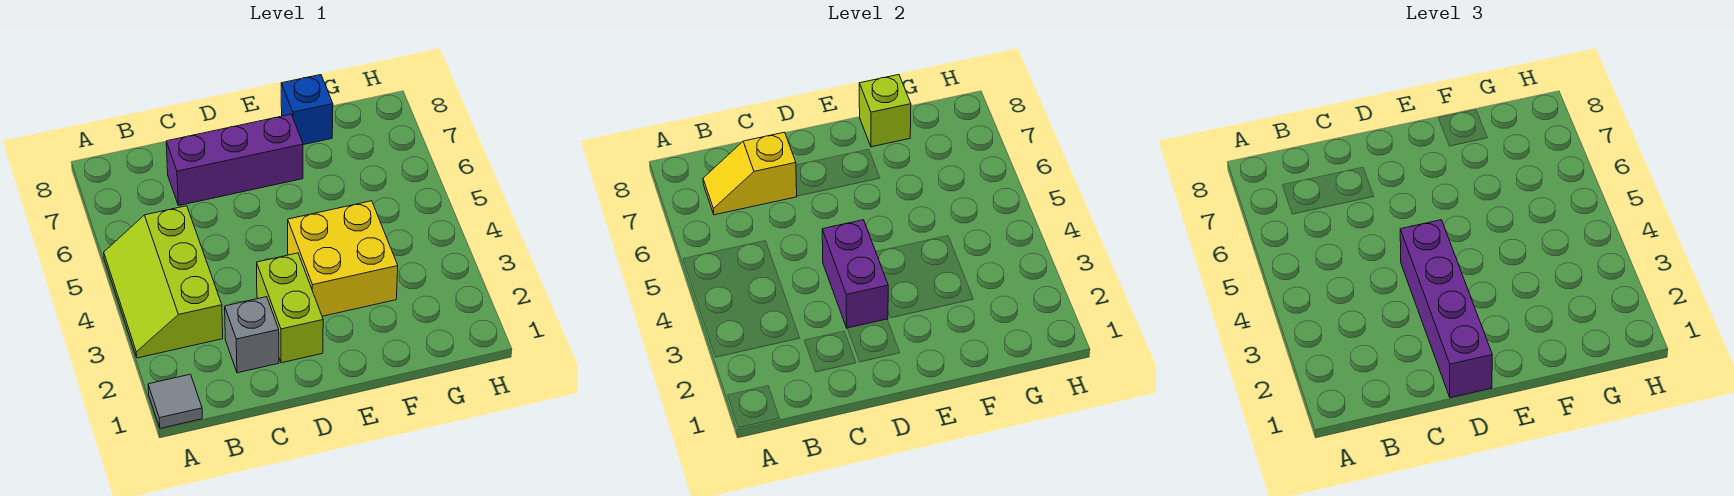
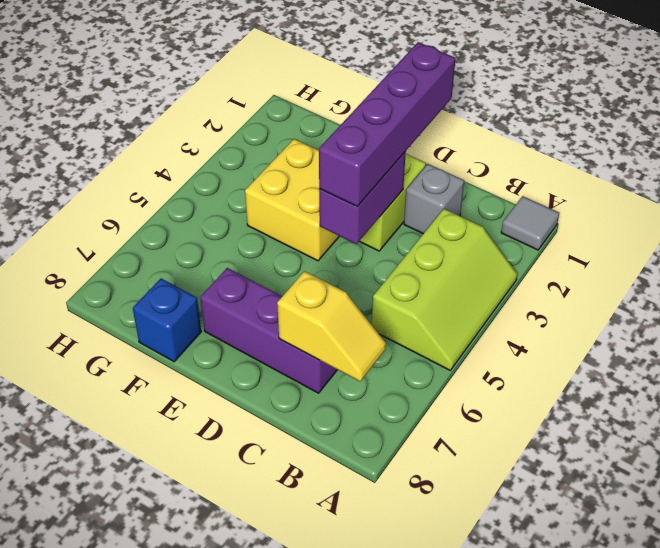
lime brick F8 level 2 -> none

